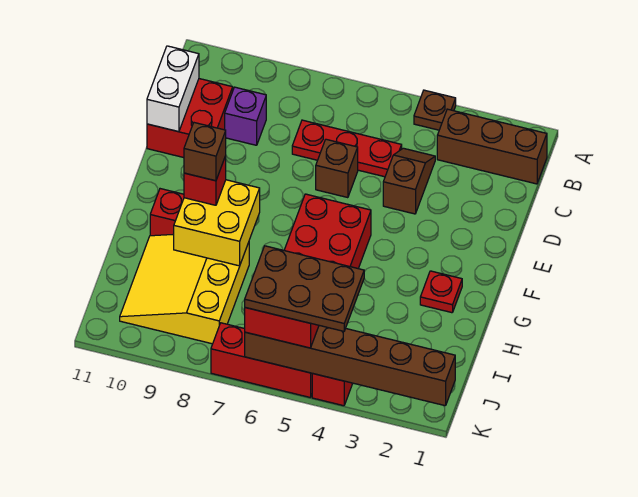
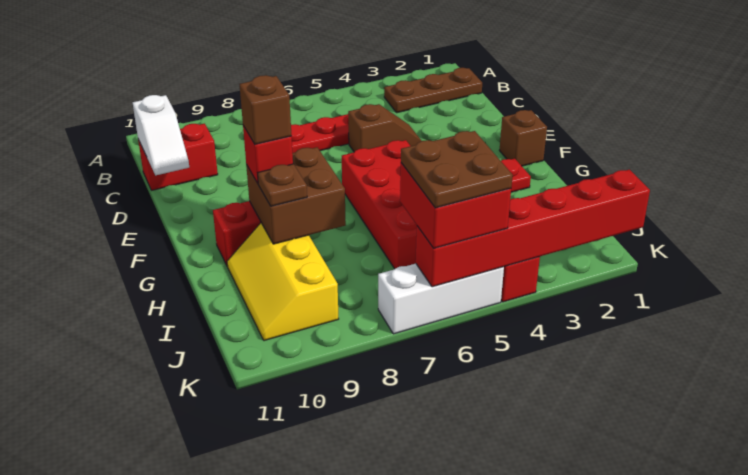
brown plate A4 level 1 -> brown plate H9 level 3
brown brick B1:B3 level 1 -> brown plate B1:B3 level 1
brown slope C4:D4 level 1 top D -> brown slope D4:D5 level 1 top 5
purple brick C9 level 1 -> none
red brick C10:D11 level 1 -> red brick C10:C11 level 1
white brick C11:D11 level 2 -> white slope C11:D11 level 2 top C
brown brick D6 level 1 -> brown brick F1 level 1
yellow brick G8:H9 level 2 -> brown brick G8:H9 level 2
yellow slope H8:J10 level 1 top 8 -> yellow slope H9:J10 level 1 top 9
brown plate J4:K6 level 4 -> brown plate J5:K6 level 4
brown brick K1:K6 level 2 -> red brick K1:K6 level 2
red brick K5:K7 level 1 -> white brick K5:K7 level 1

